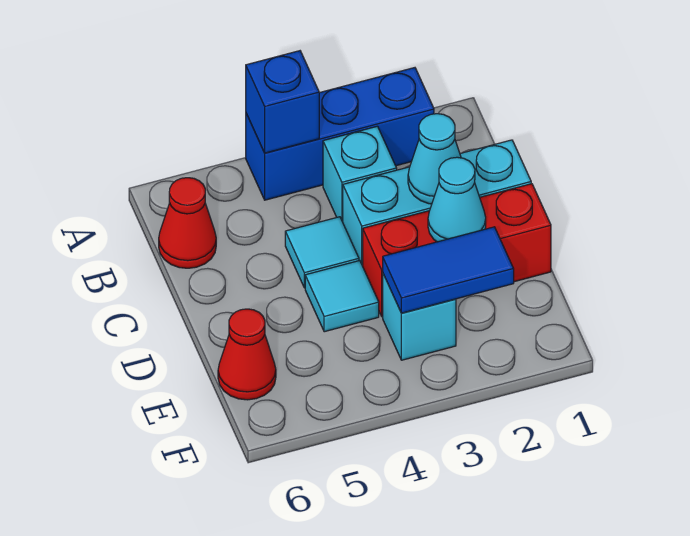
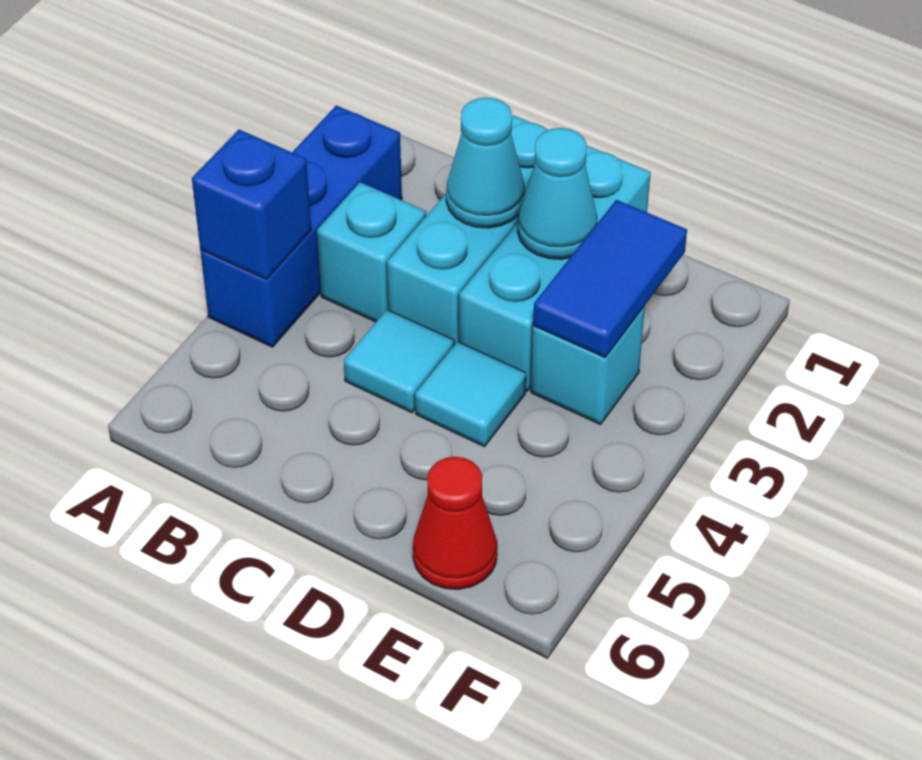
red cone B6 level 1 -> none
red brick D1:D3 level 1 -> cyan brick D1:D3 level 1

